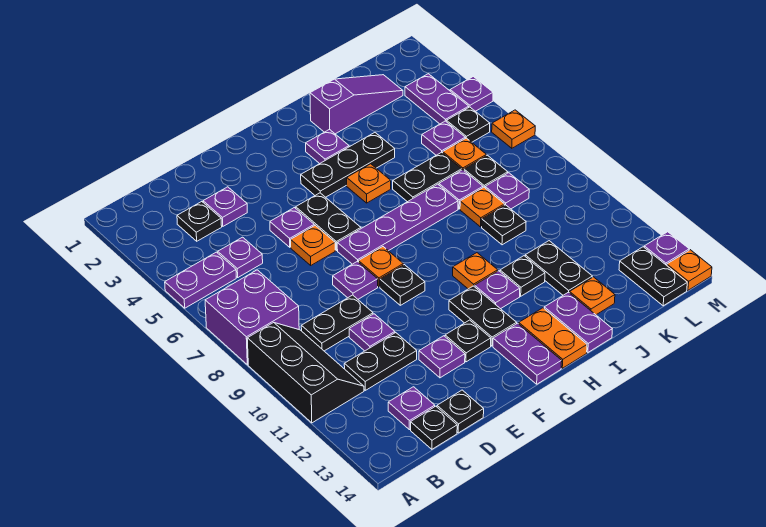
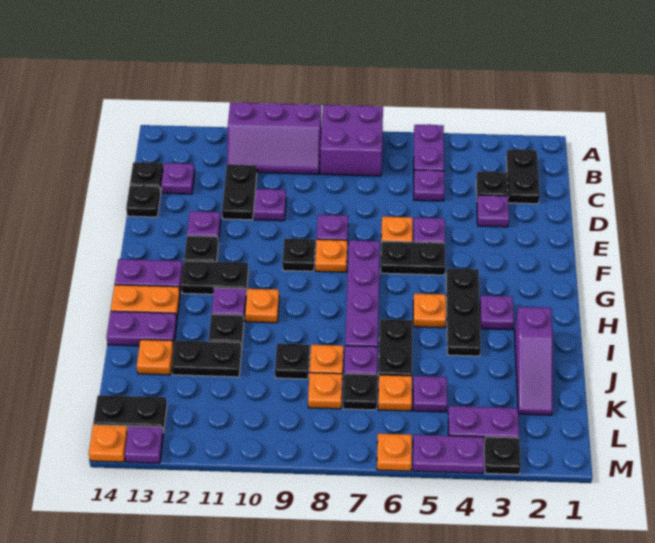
black slope A9:B11 level 1 top A -> purple slope A9:B11 level 1 top A
black plate C9:D9 level 1 -> black plate B2:C2 level 1
purple plate K8 level 1 -> orange plate K8 level 1
black plate L5 level 1 -> black plate M3 level 1
purple plate M4 level 1 -> purple plate M4:M5 level 1

